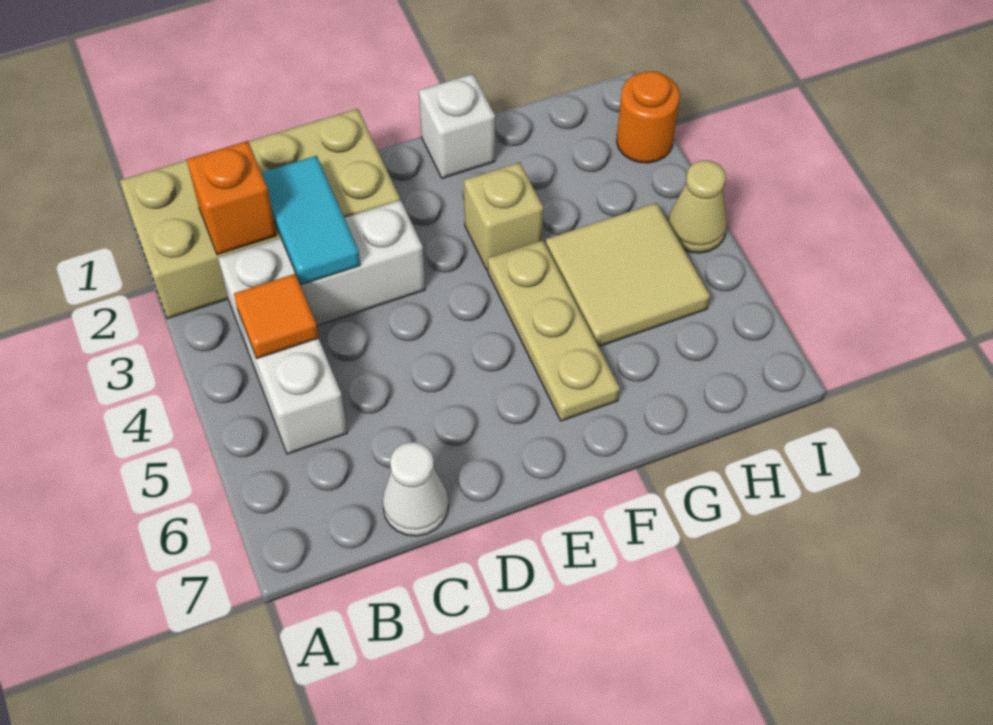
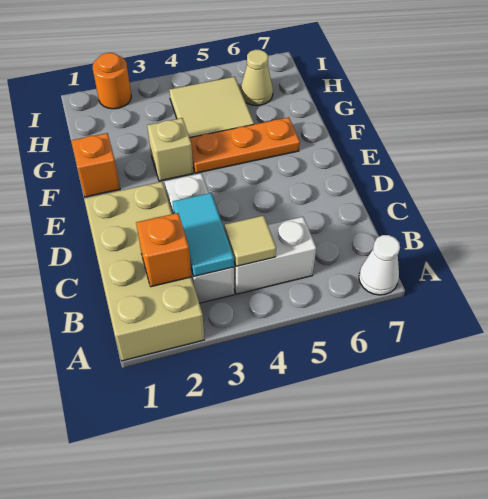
orange tile B4 level 2 -> tan tile B4 level 2
cyan tile C2:C3 level 2 -> cyan tile B3:C3 level 2
white cone C7 level 1 -> white cone A7 level 1
white brick F1 level 1 -> orange brick F1 level 1
tan plate F4:F6 level 1 -> orange plate F4:F6 level 1
tan cone I4 level 1 -> tan cone H6 level 1

